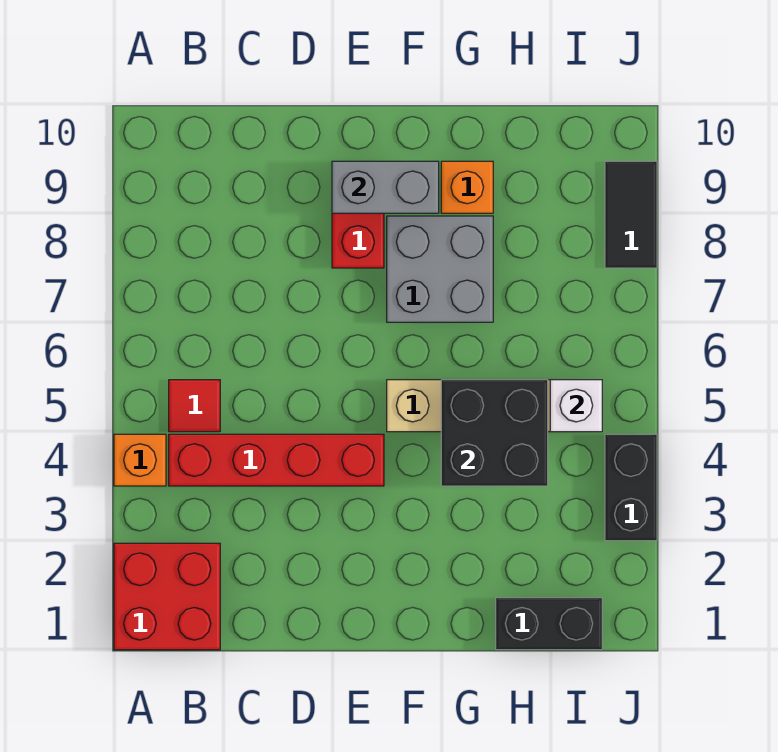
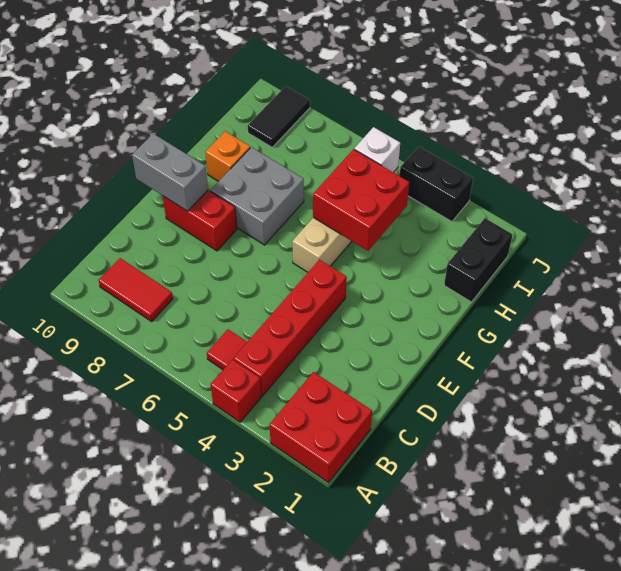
orange brick A4 level 1 -> red brick A4 level 1
none -> red tile B8:B9 level 1
grey brick E9:F9 level 2 -> grey brick E9:E10 level 2
black brick G4:H5 level 2 -> red brick G4:H5 level 2
black tile J8:J9 level 1 -> black tile I9:J9 level 1

